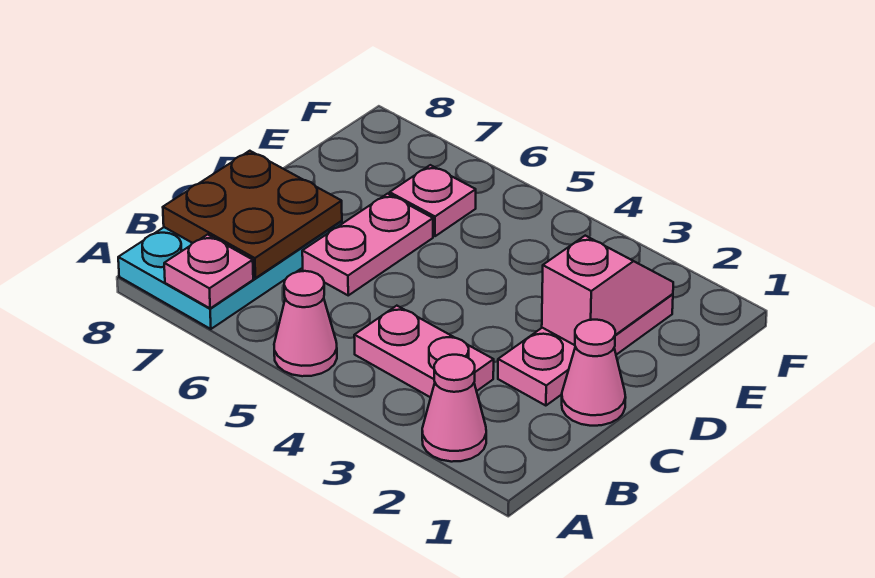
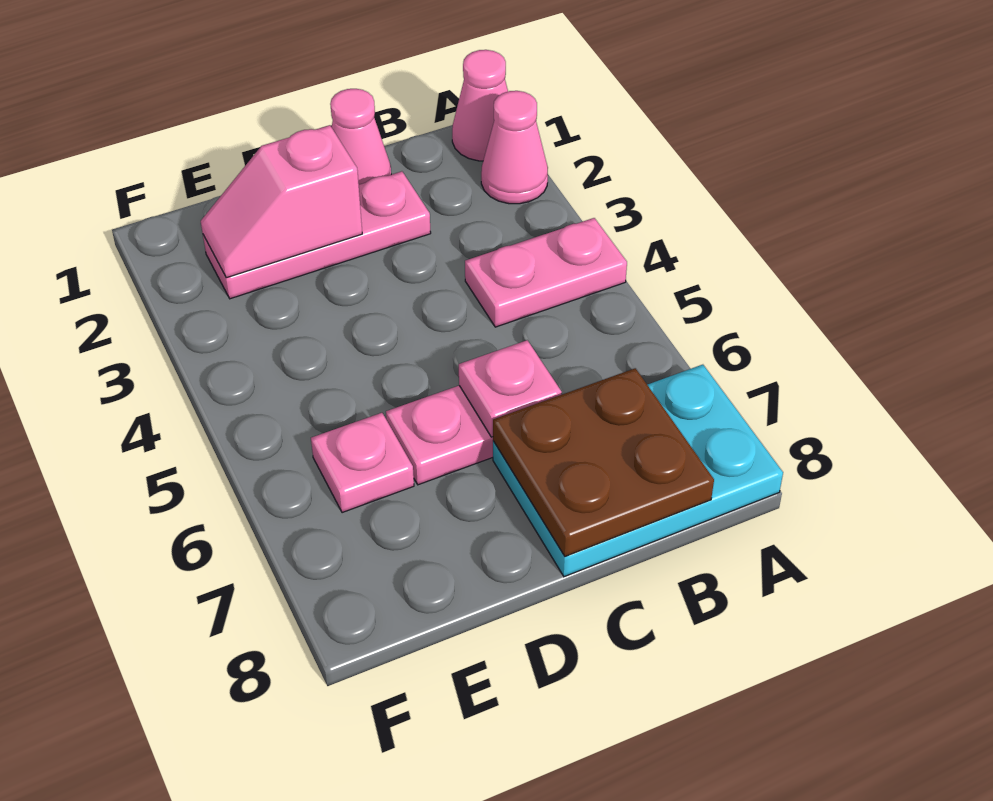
pink cone A5 level 1 -> pink cone A1 level 1
pink plate A7 level 2 -> pink plate C6 level 2
pink plate B3:B4 level 1 -> pink plate A4:B4 level 1

